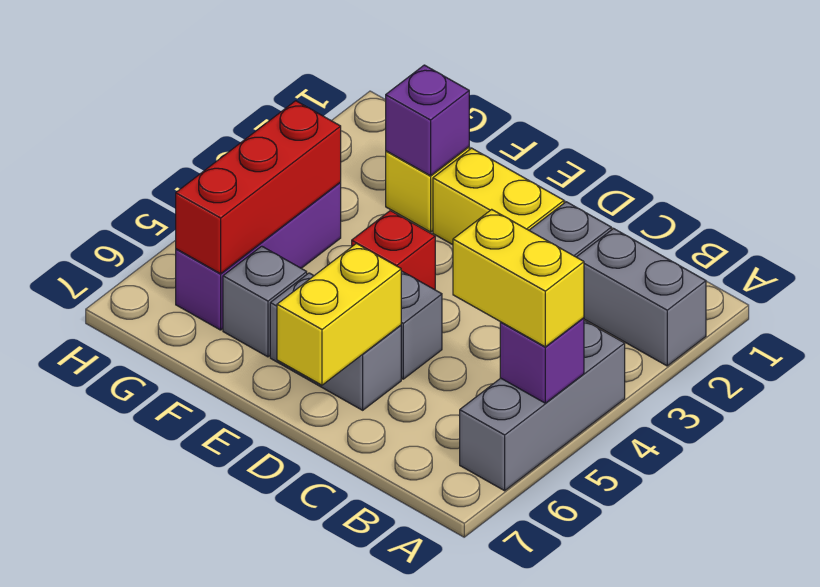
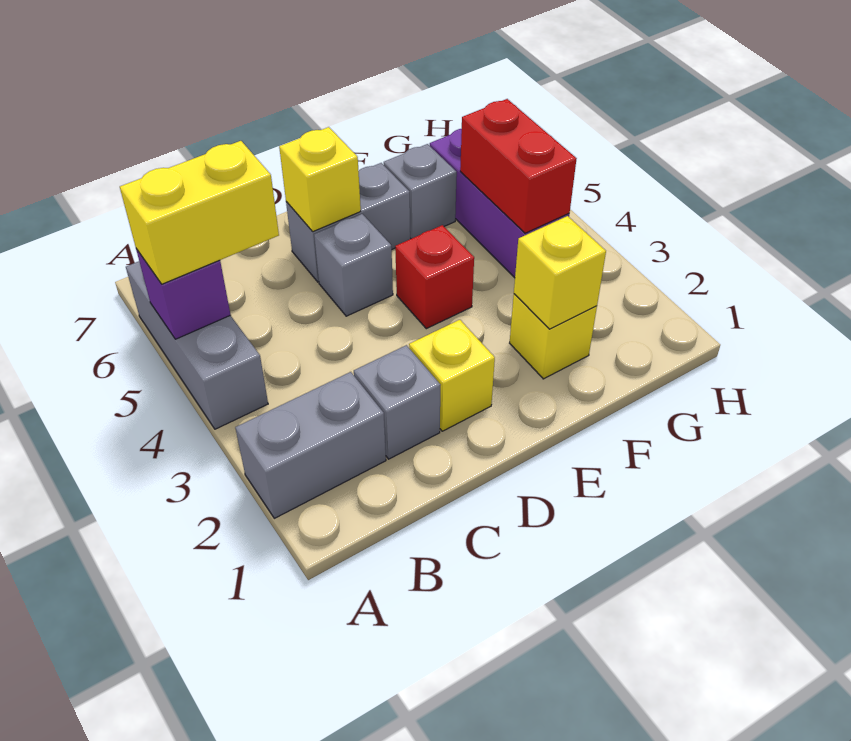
yellow brick D2:E2 level 1 -> yellow brick D2 level 1
yellow brick D6:D7 level 2 -> yellow brick D6 level 2
purple brick F2 level 2 -> yellow brick F2 level 2
red brick G4:G6 level 2 -> red brick G4:G5 level 2

